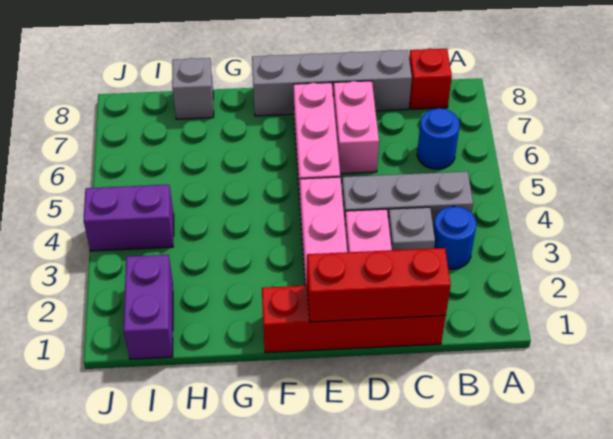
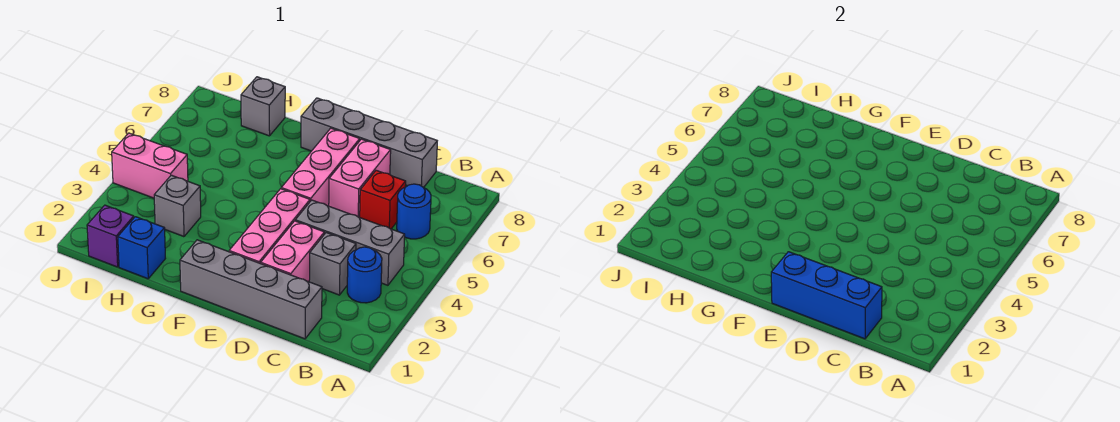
red brick B8 level 1 -> red brick C6 level 1
red brick C1:F1 level 1 -> grey brick C1:F1 level 1
red brick C1:E1 level 2 -> blue brick C1:E1 level 2
none -> blue brick H1 level 1
none -> grey brick H3 level 1
purple brick I1:I2 level 1 -> purple brick I1 level 1
purple brick I4:J4 level 1 -> pink brick I4:J4 level 1

